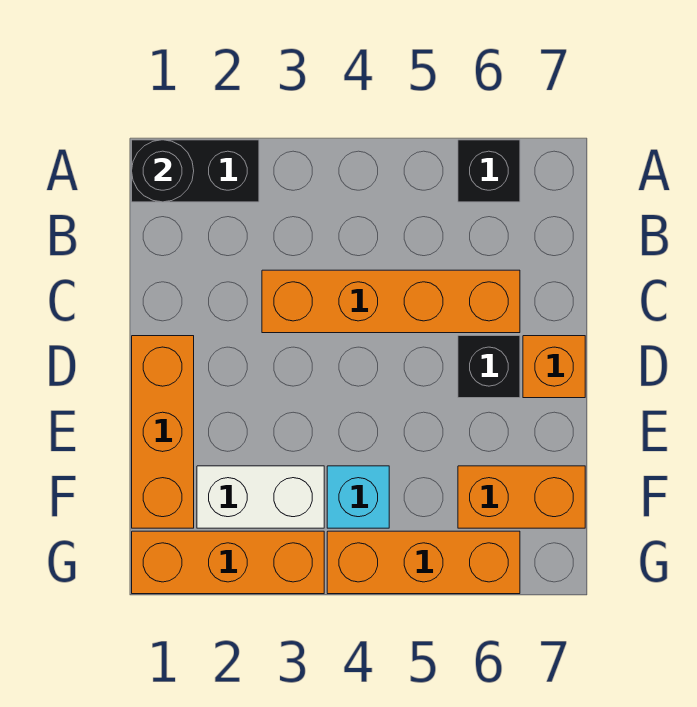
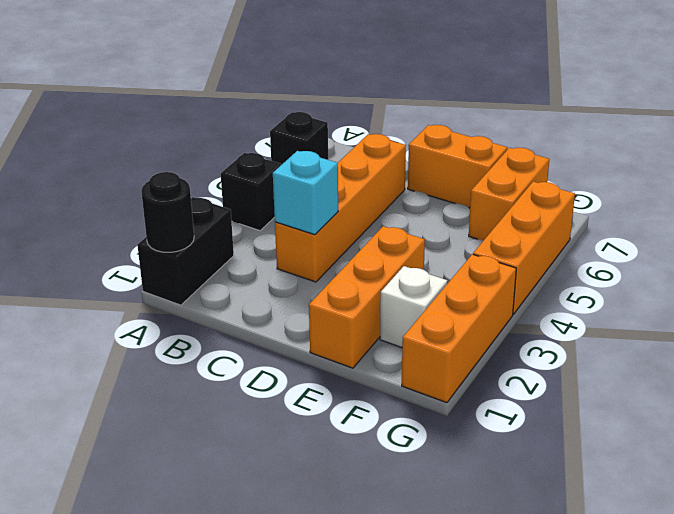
orange brick D1:F1 level 1 -> orange brick E1:E3 level 1
black brick D6 level 1 -> black brick A4 level 1
orange brick D7 level 1 -> orange brick D7:E7 level 1
white brick F2:F3 level 1 -> white brick F2 level 1
cyan brick F4 level 1 -> cyan brick C3 level 2

